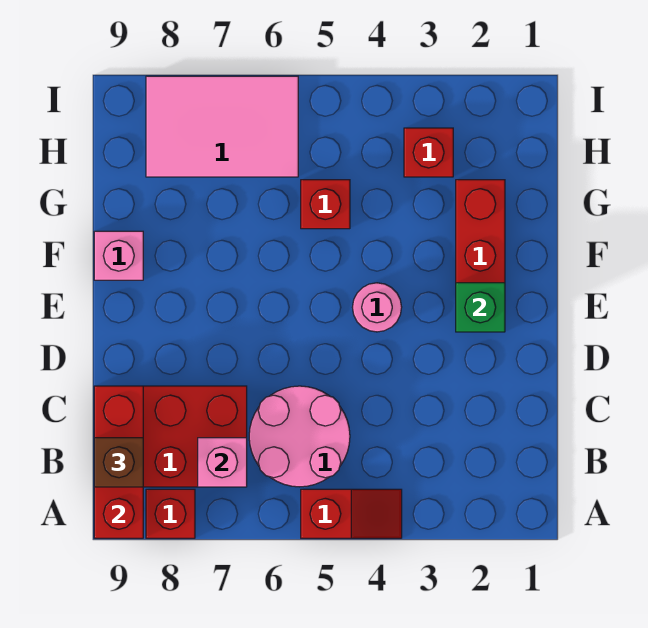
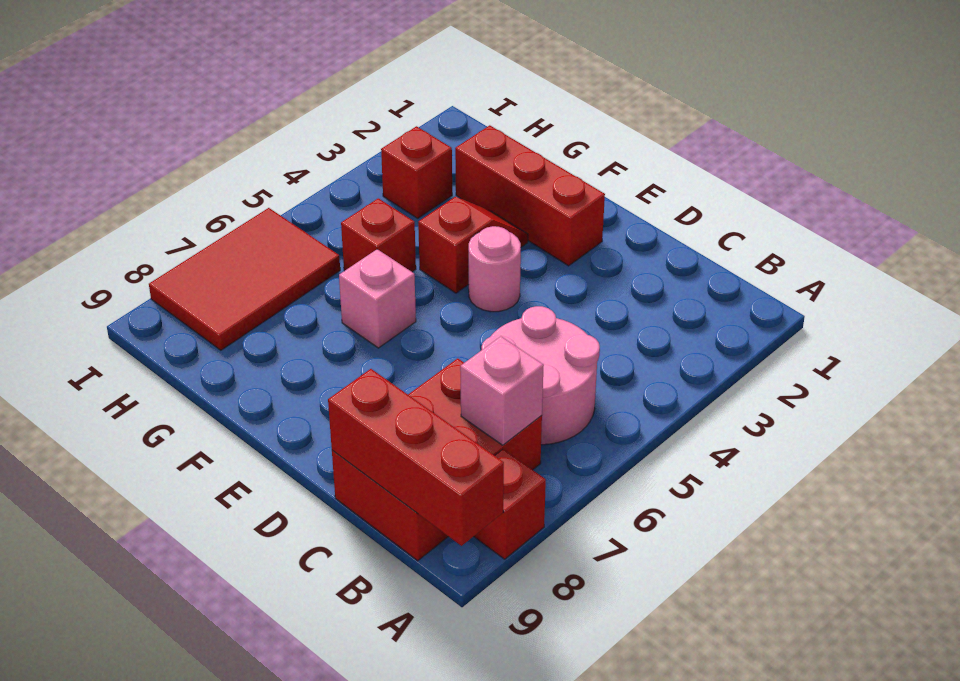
red slope A4:A5 level 1 top 5 -> red slope F3:F4 level 1 top 4
brown brick B9 level 3 -> none
green brick E2 level 2 -> none
pink brick F9 level 1 -> pink brick F6 level 1
pink tile H6:I8 level 1 -> red tile H6:I8 level 1

